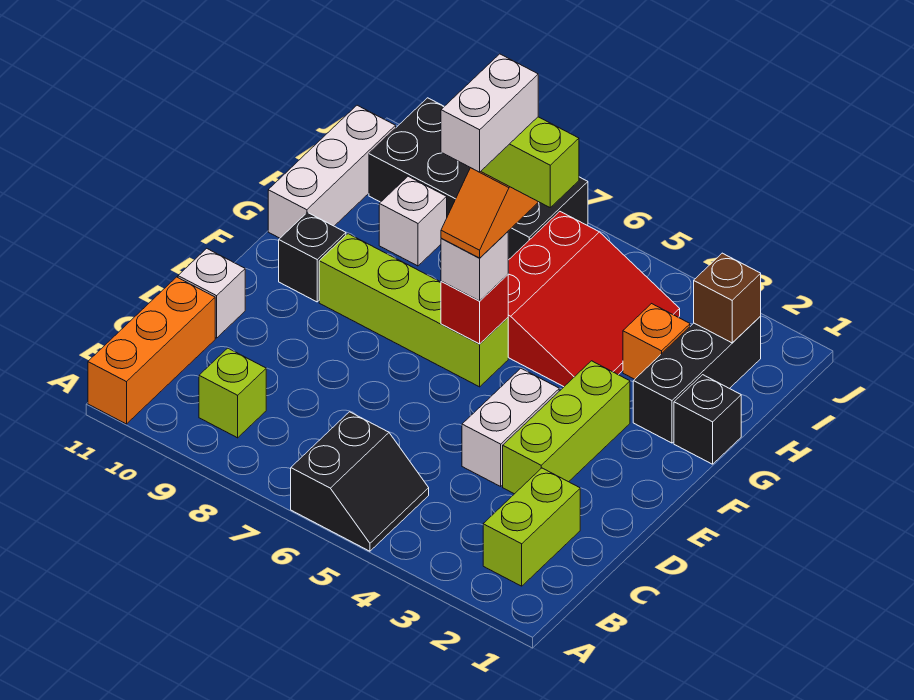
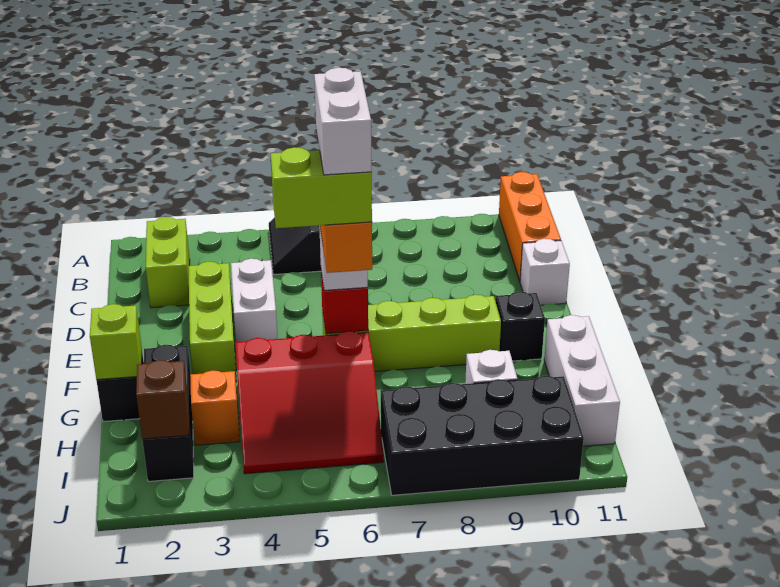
lime brick B9 level 1 -> lime brick G1 level 2
red slope G4:I6 level 1 top 6 -> red slope G4:I6 level 1 top G

